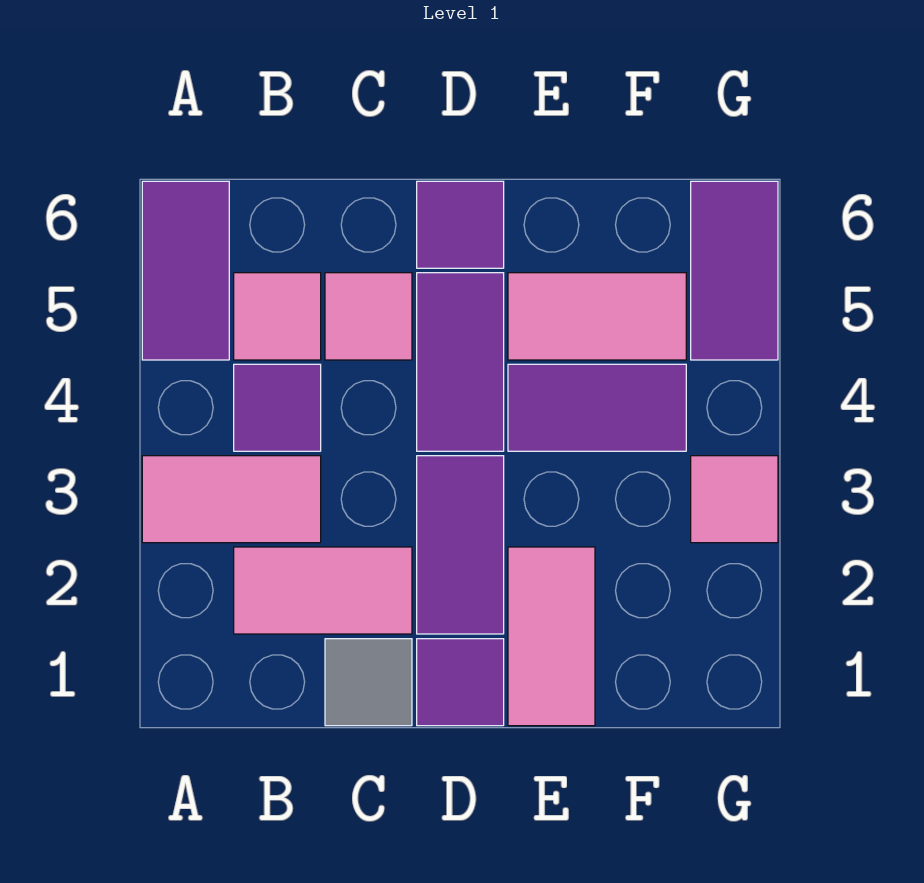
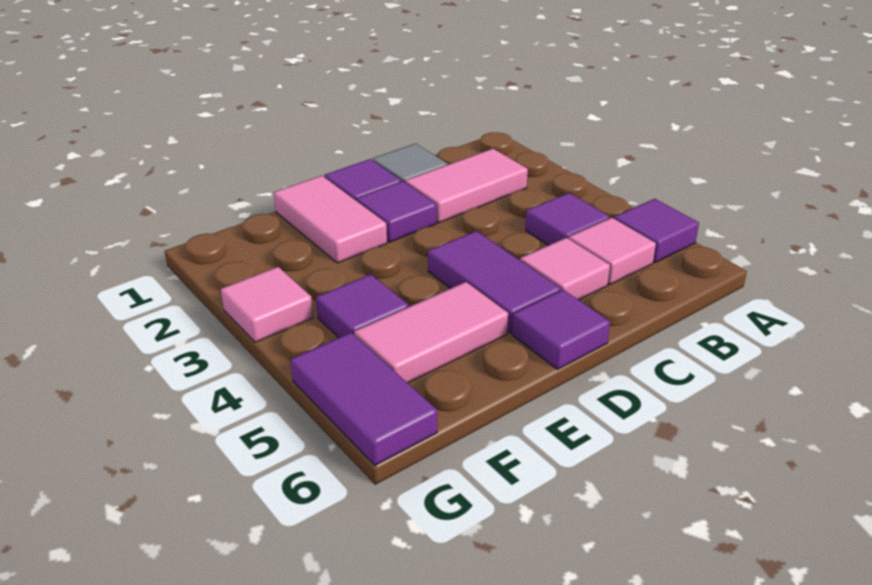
pink tile A3:B3 level 1 -> none
purple tile A5:A6 level 1 -> purple tile A5 level 1
purple tile D2:D3 level 1 -> purple tile D2 level 1
purple tile E4:F4 level 1 -> purple tile F4 level 1

